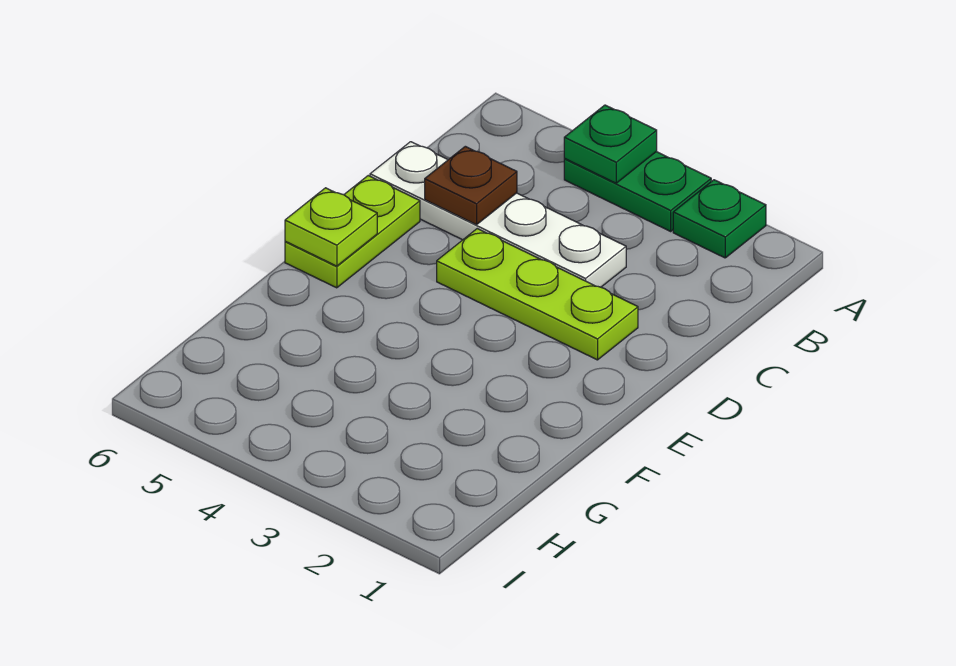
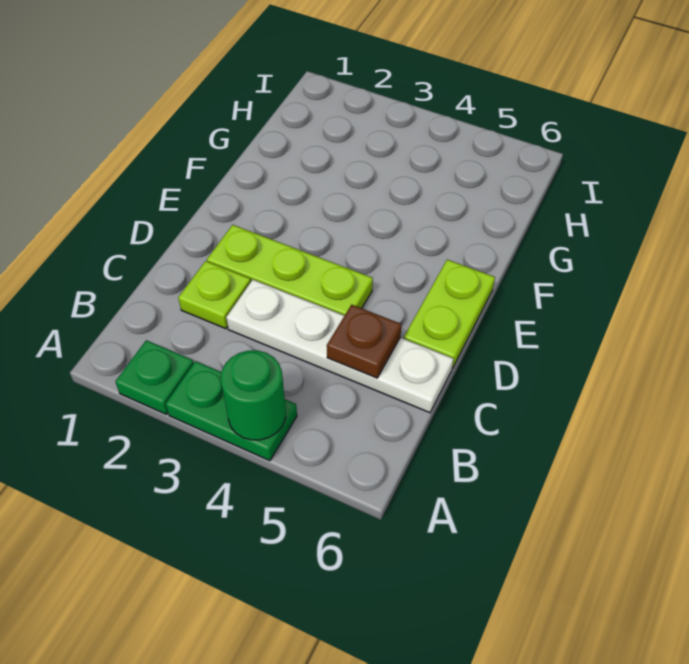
green plate A4 level 2 -> green round brick A4 level 2
lime plate E6 level 2 -> lime plate C2 level 1

